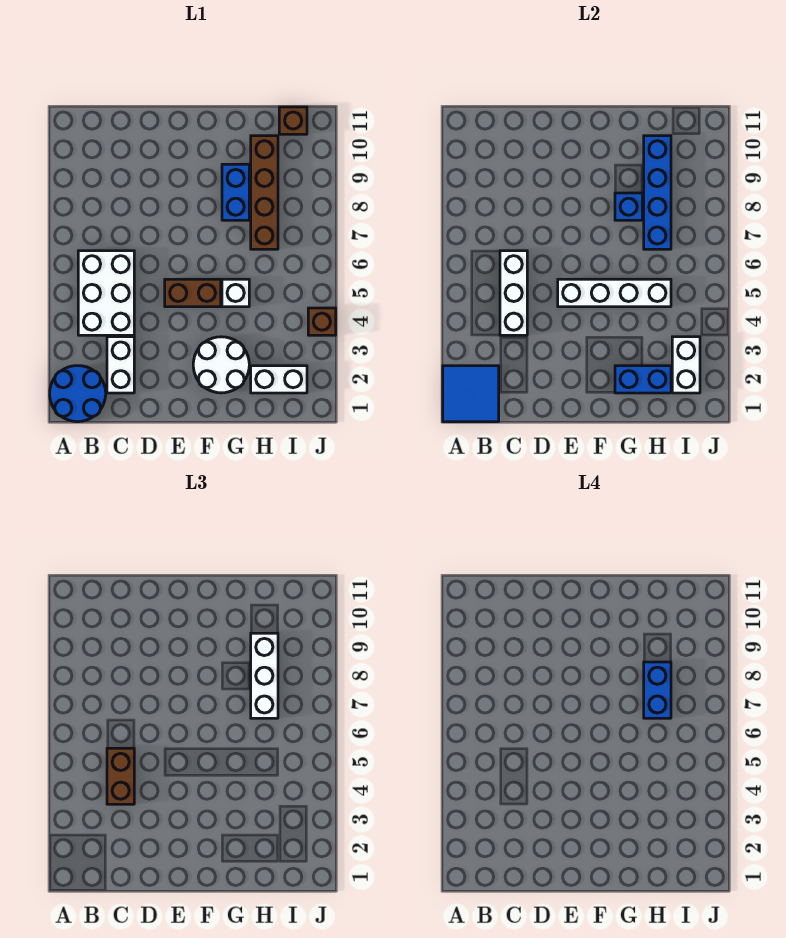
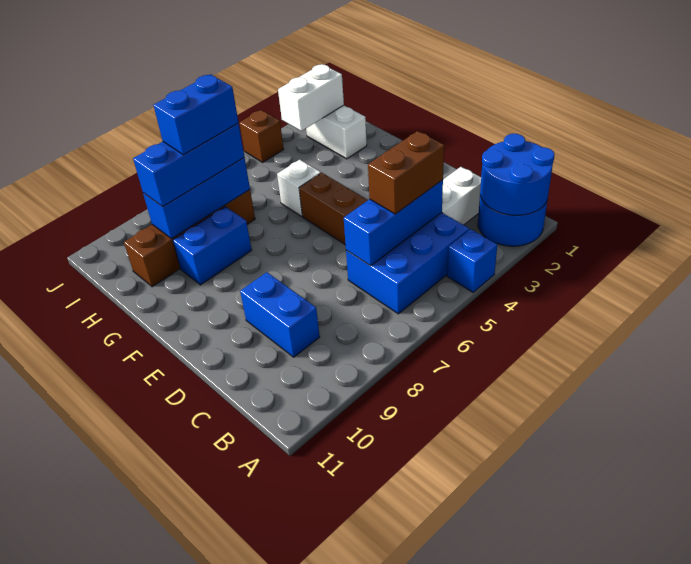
blue tile A1:B2 level 2 -> blue round brick A1:B2 level 2
white brick B4:C6 level 1 -> blue brick B4:C6 level 1
white brick C4:C6 level 2 -> blue brick C4:C6 level 2
white brick E5:H5 level 2 -> none
white round brick F2:G3 level 1 -> none
blue brick G2:H2 level 2 -> blue brick C9:D9 level 1
blue brick G8 level 2 -> blue brick A4 level 1
blue brick H7:H10 level 2 -> blue brick H7:H9 level 2
white brick H7:H9 level 3 -> blue brick H7:H9 level 3
brown brick I11 level 1 -> none

